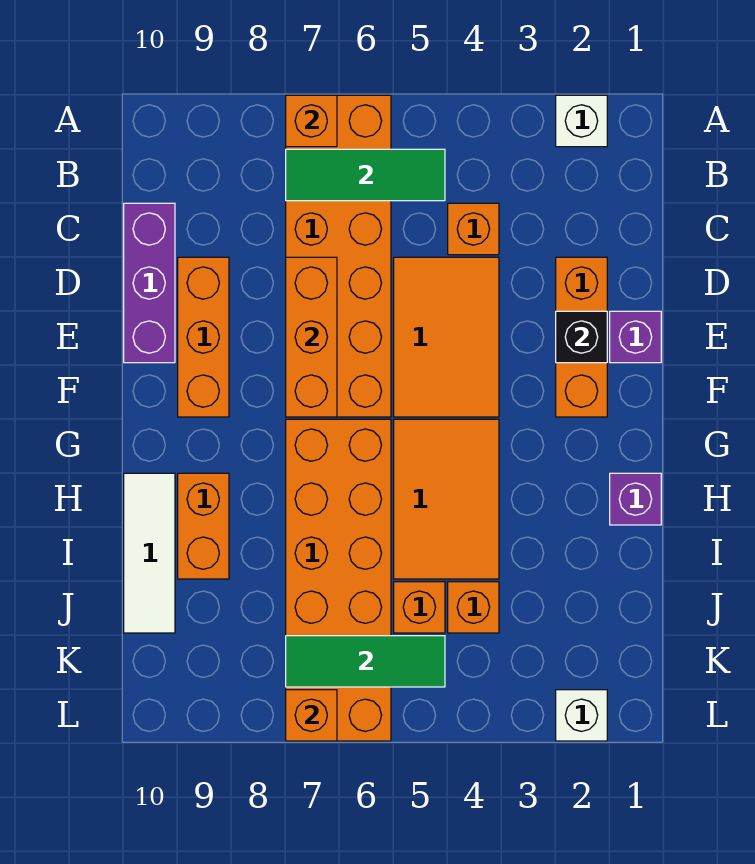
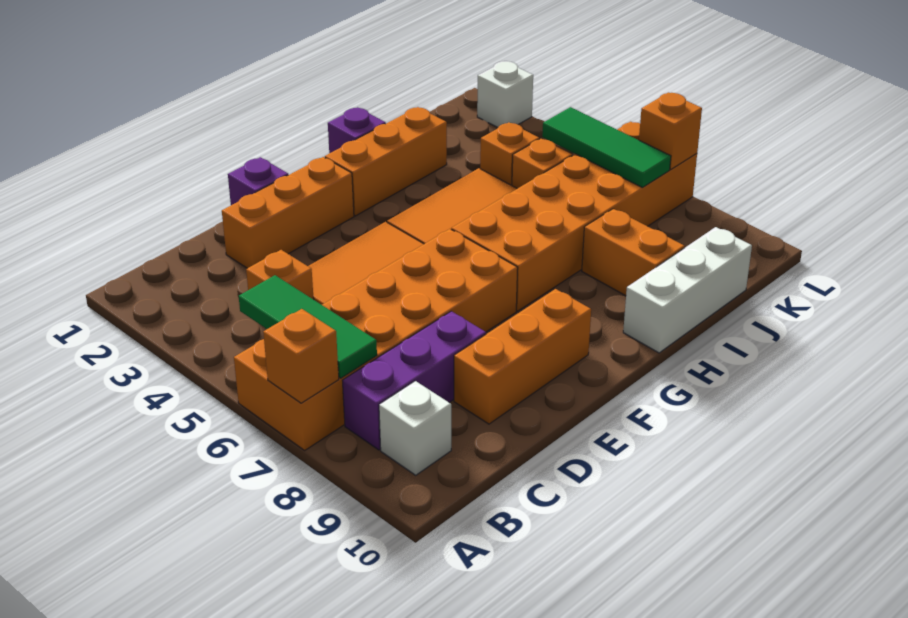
white brick A2 level 1 -> white brick B9 level 1
purple brick C10:E10 level 1 -> purple brick B8:D8 level 1
orange brick D7:F7 level 2 -> orange brick G2:I2 level 1
black brick E2 level 2 -> none
orange brick H9:I9 level 1 -> orange brick I8:I9 level 1
white tile H10:J10 level 1 -> white brick H10:J10 level 1

